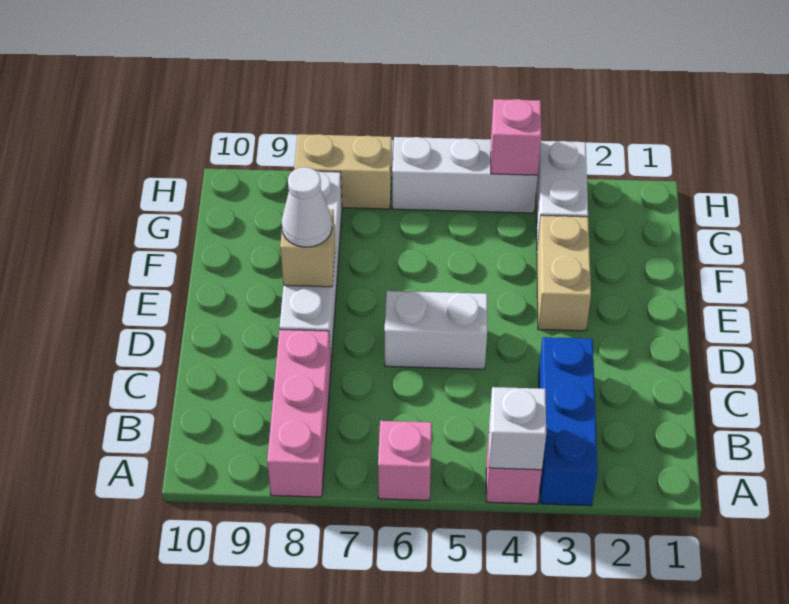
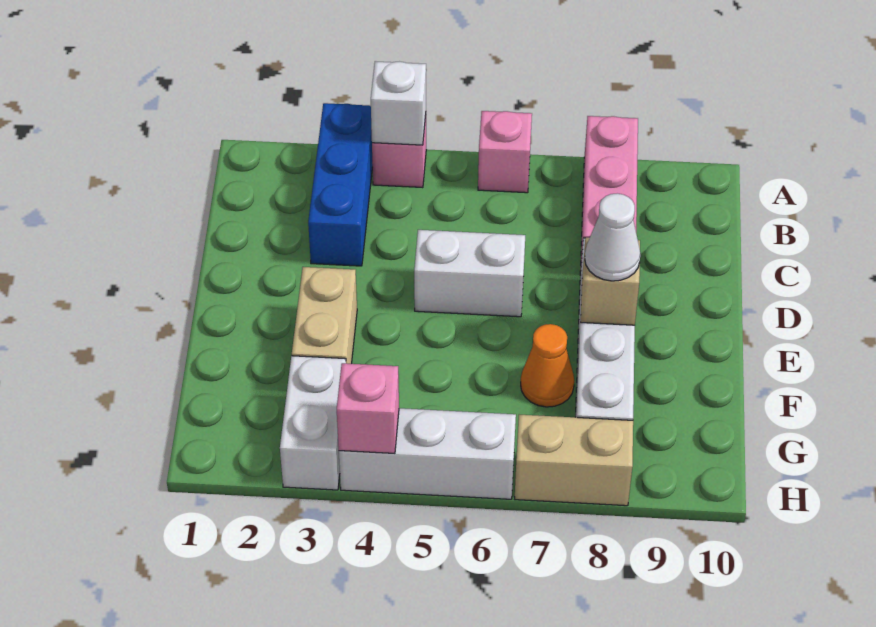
none -> orange cone F7 level 1

